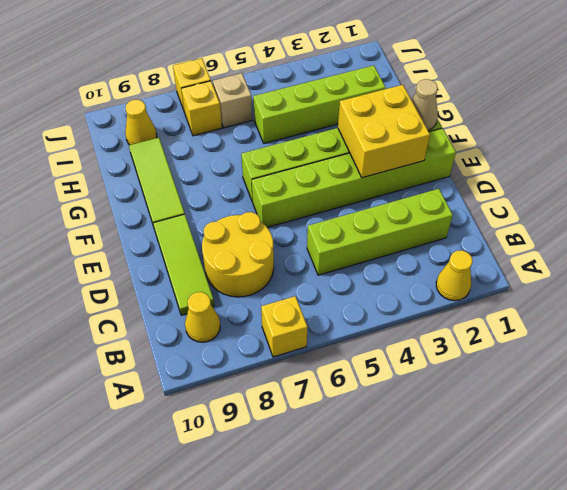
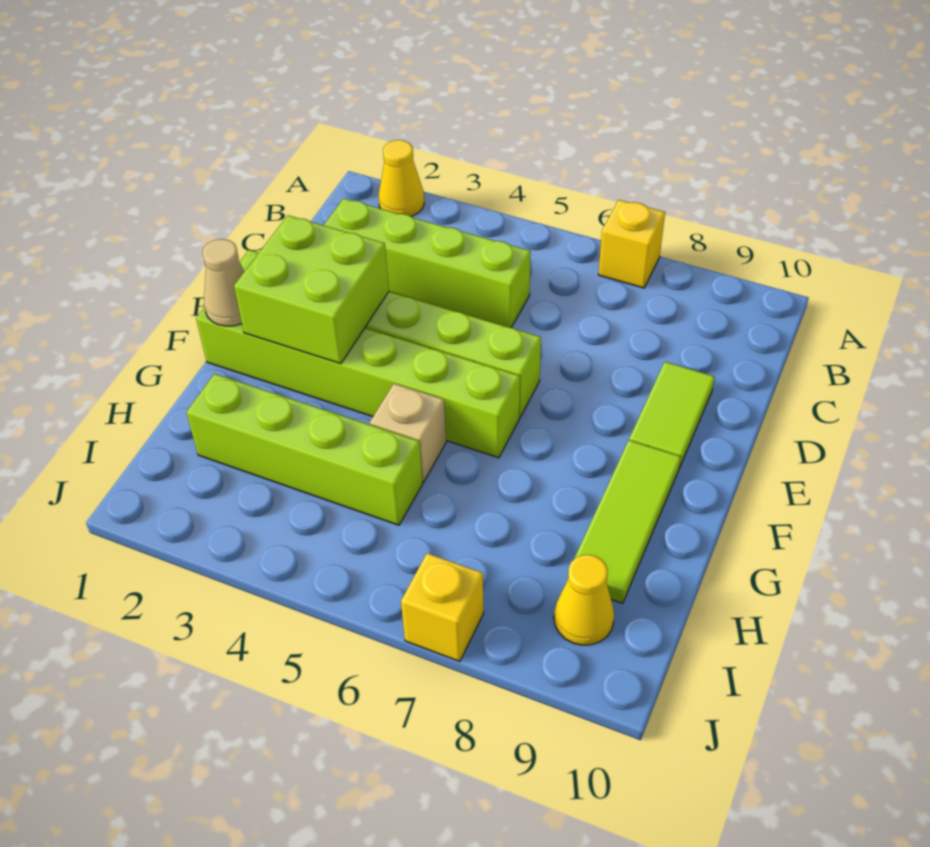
yellow cone B9 level 1 -> none
yellow round brick C7:D8 level 1 -> none
lime tile C9:E9 level 1 -> lime tile D9:E9 level 1
yellow brick E2:F3 level 2 -> lime brick E2:F3 level 2
tan brick I6 level 1 -> tan brick G5 level 1
yellow brick I7 level 1 -> none

